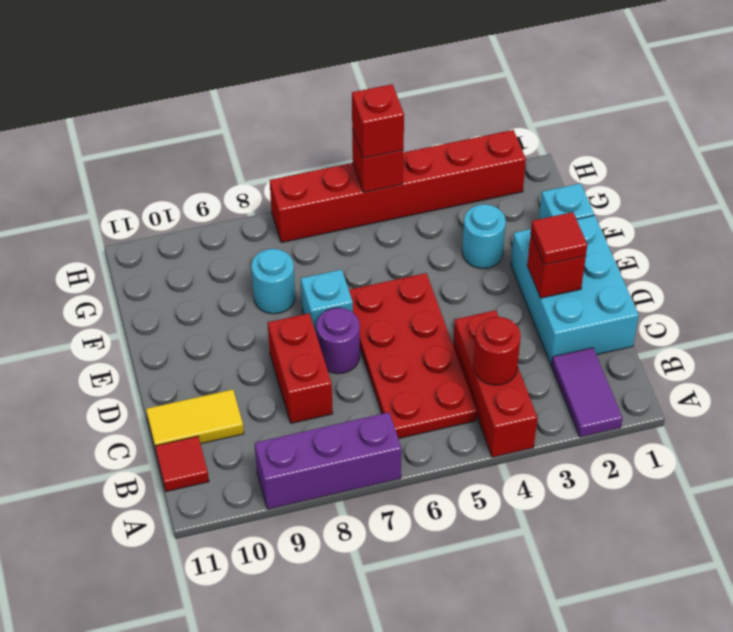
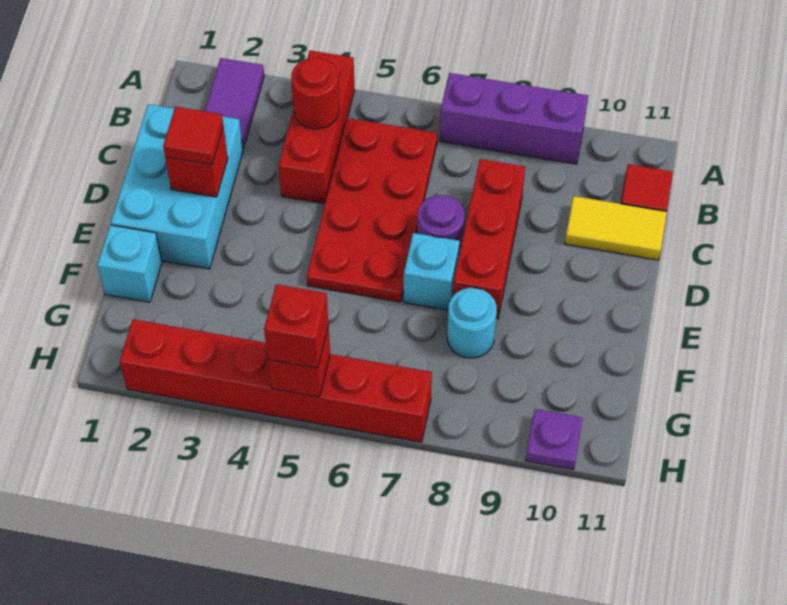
red brick C8:D8 level 1 -> red brick C8:E8 level 1
cyan round brick F3 level 1 -> none
none -> purple plate H10 level 1

